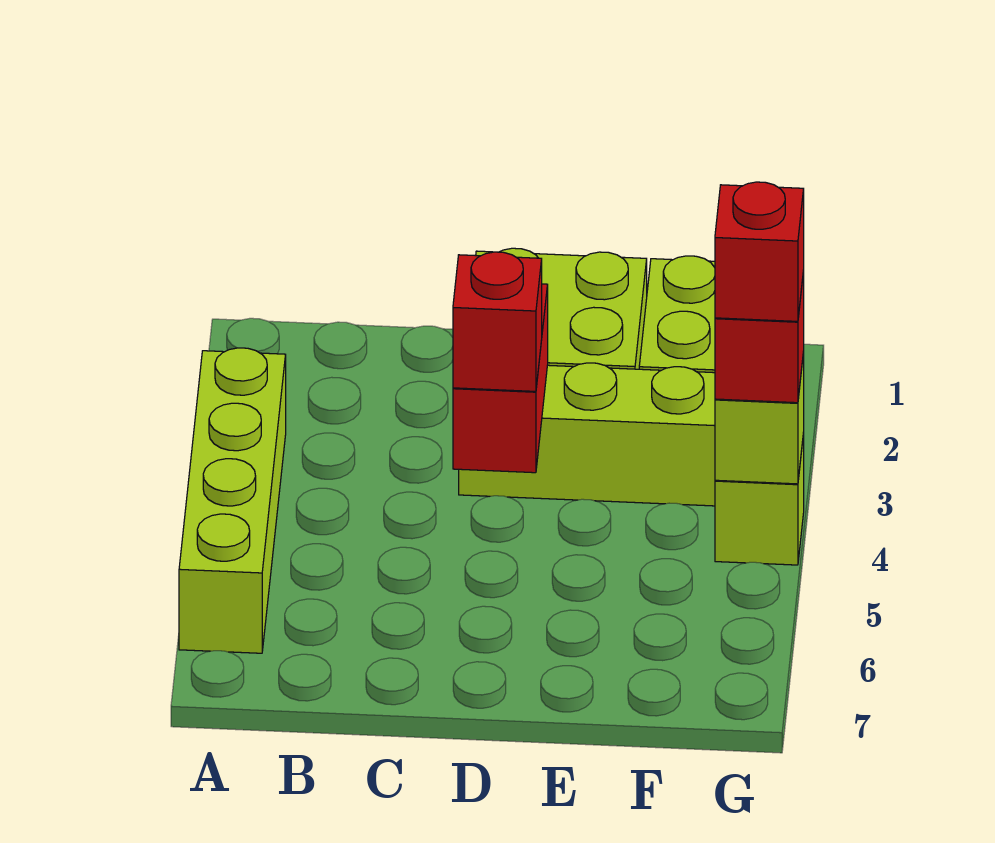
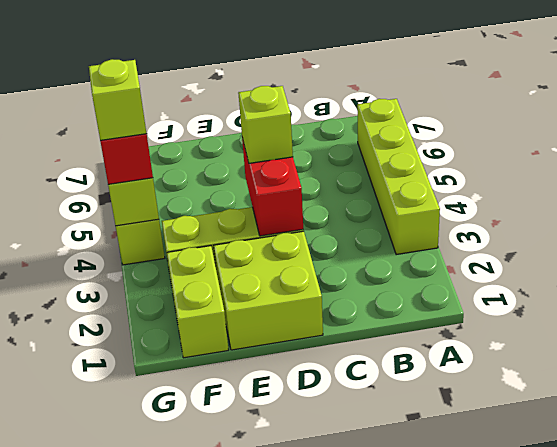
red brick D4 level 3 -> lime brick D4 level 3
red brick G4 level 4 -> lime brick G4 level 4

